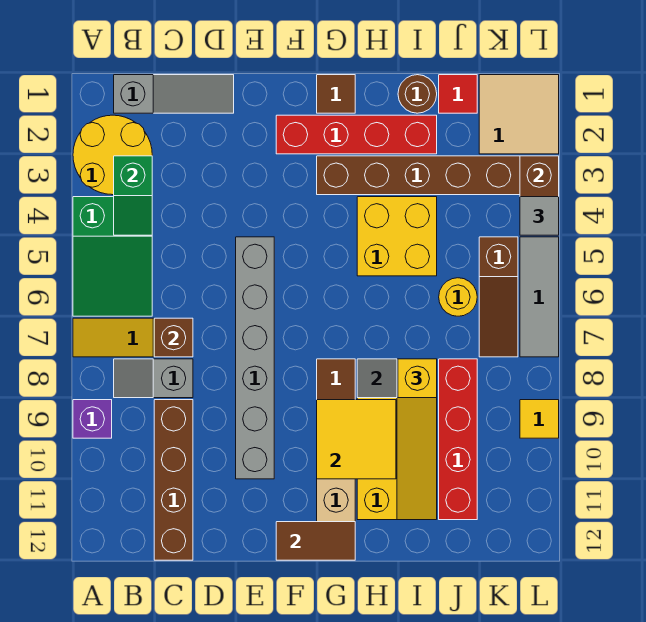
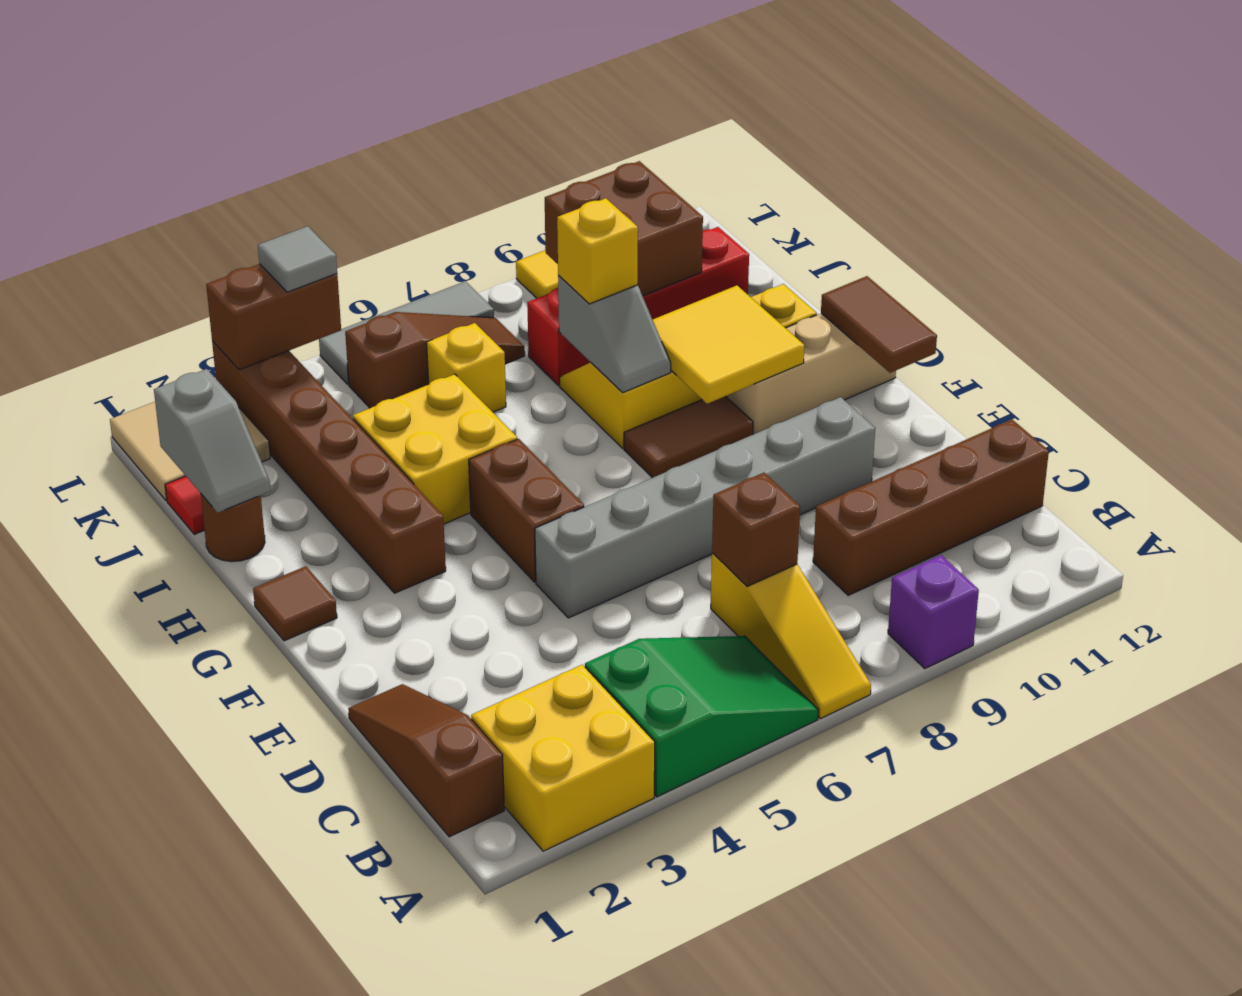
yellow round brick A2:B3 level 1 -> yellow brick A2:B3 level 1
grey slope B1:D1 level 1 top B -> brown slope B1:D1 level 1 top B
green slope B3:B4 level 2 top 3 -> none
grey slope B8:C8 level 1 top C -> grey slope I1:J1 level 2 top J
red brick F2:I2 level 1 -> none
none -> brown brick F5:G5 level 1
yellow round brick J6 level 1 -> yellow brick J6 level 1
none -> brown brick J9:K10 level 2

